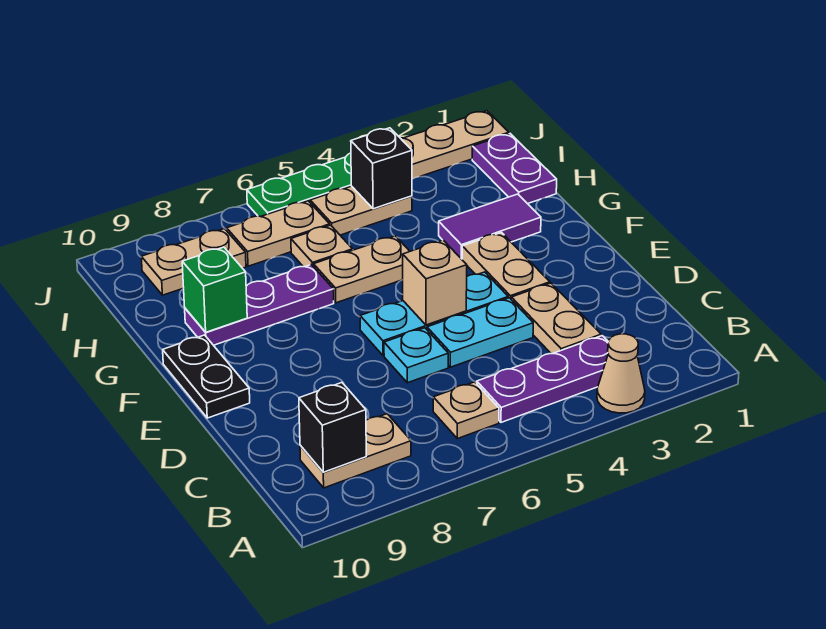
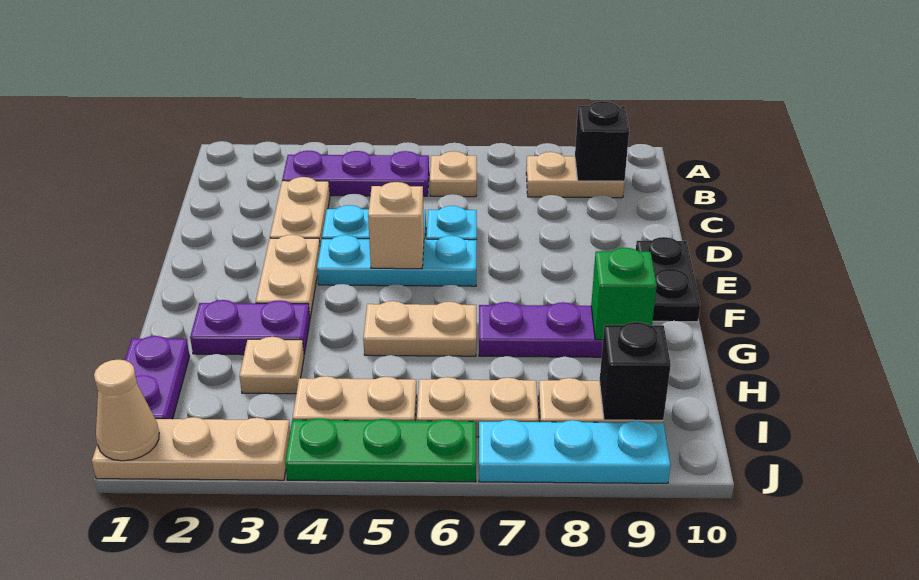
tan cone A3 level 1 -> tan cone J1 level 2
purple tile G2:G3 level 1 -> purple plate G2:G3 level 1
tan plate H6 level 1 -> tan plate H3 level 1
black brick I4 level 2 -> black brick I9 level 2
none -> cyan plate J7:J9 level 1

